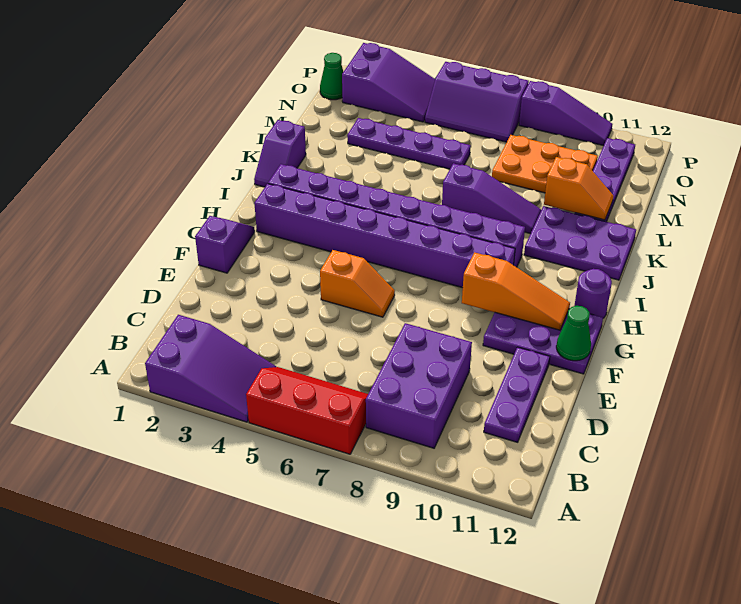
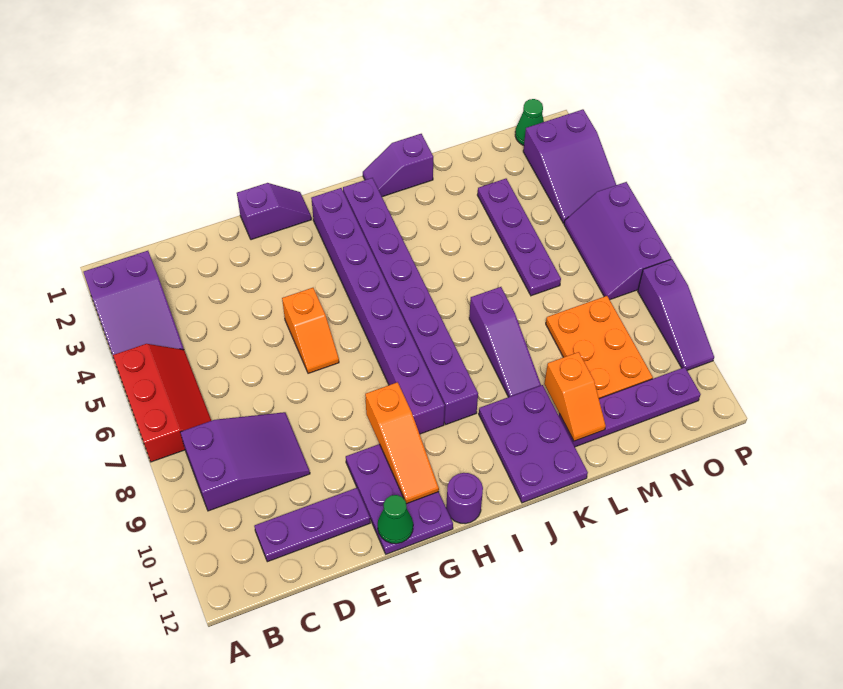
purple brick B8:D9 level 1 -> purple slope B8:D9 level 1 top B

